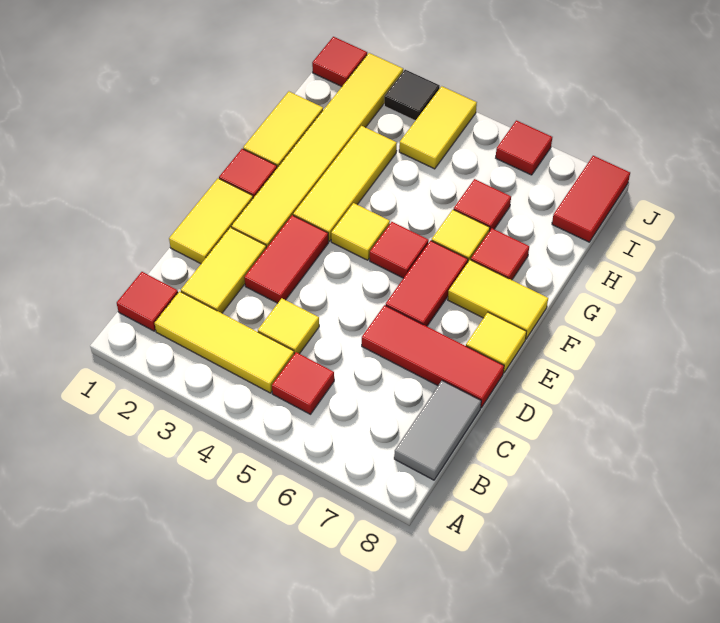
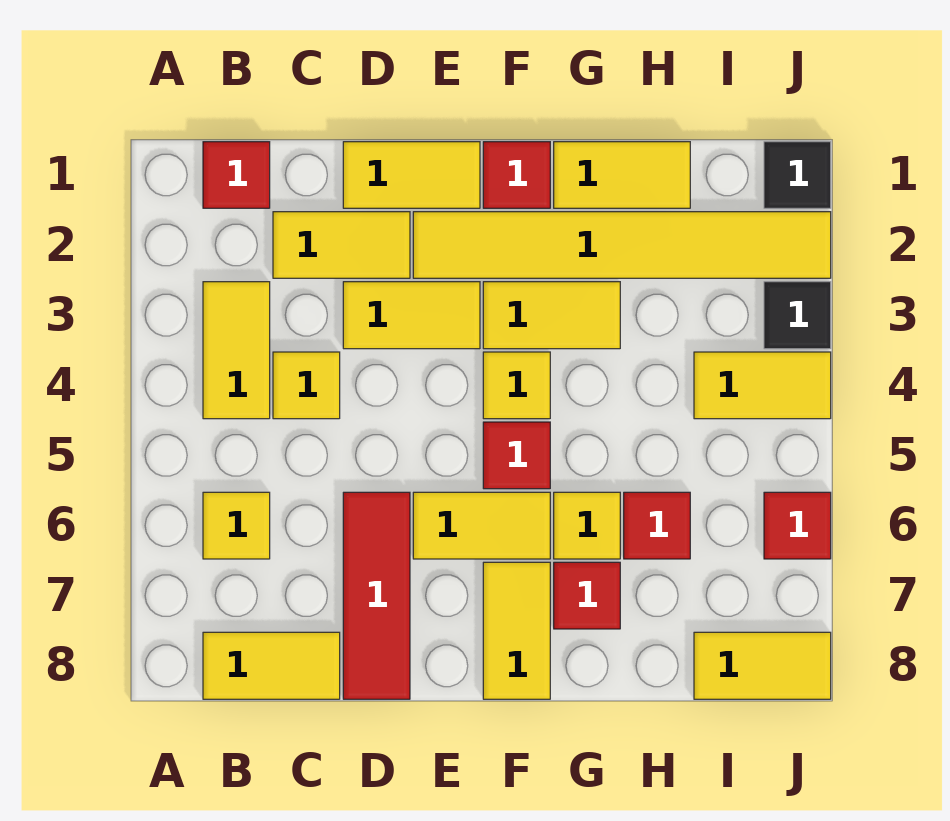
yellow tile B2:B4 level 1 -> yellow tile B3:B4 level 1
red tile B5 level 1 -> none
grey tile B8:C8 level 1 -> yellow tile B8:C8 level 1
red tile D3:E3 level 1 -> yellow tile D3:E3 level 1
red tile E6:F6 level 1 -> yellow tile E6:F6 level 1
yellow tile E8 level 1 -> yellow tile B6 level 1
yellow tile F3:H3 level 1 -> yellow tile F3:G3 level 1
red tile I8:J8 level 1 -> yellow tile I8:J8 level 1
red tile J1 level 1 -> black tile J1 level 1

